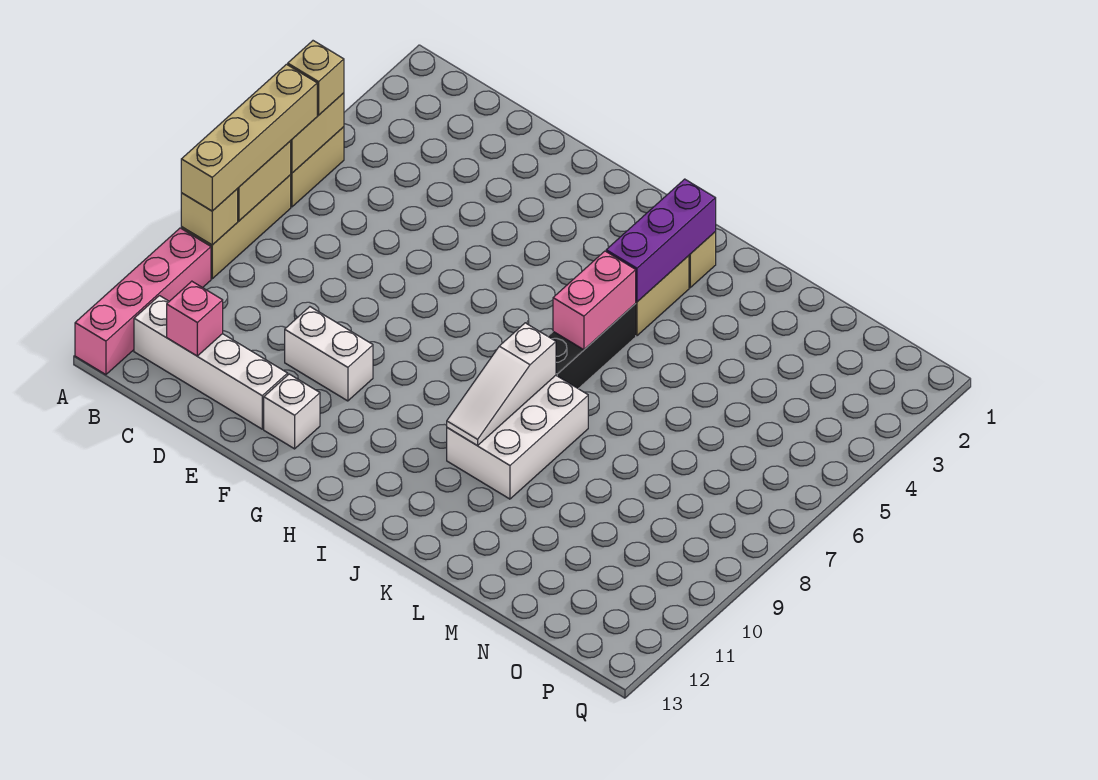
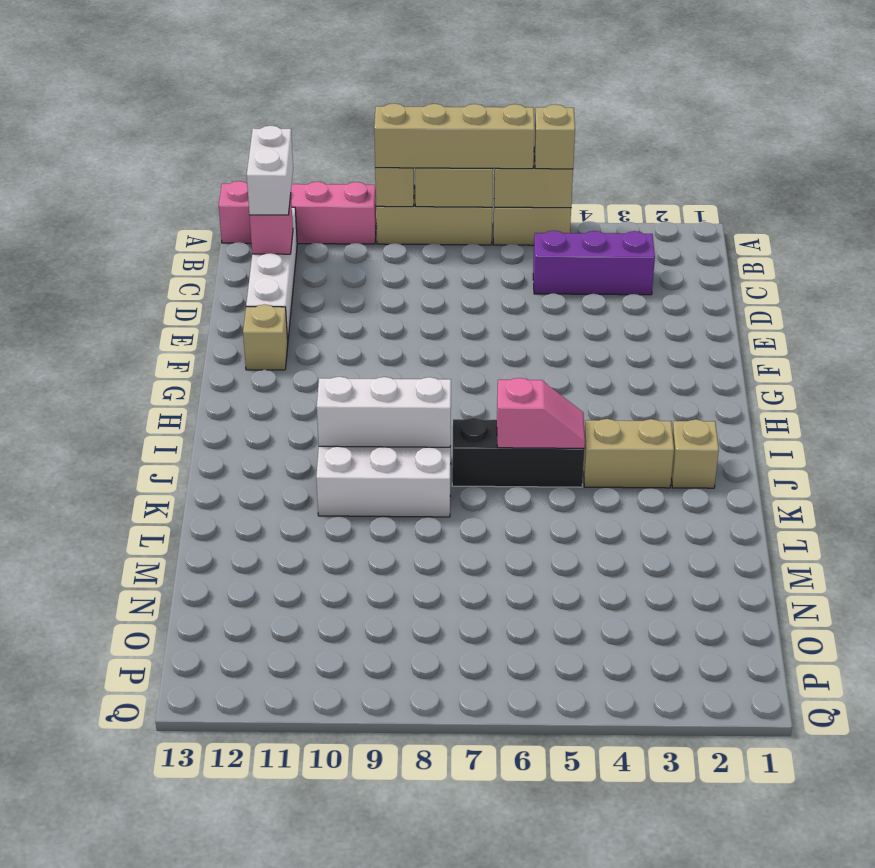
white brick E10:F10 level 1 -> white brick B12:C12 level 3
white brick F12 level 1 -> tan brick F12 level 1
purple brick J2:J4 level 2 -> purple brick C3:C5 level 1
pink brick J5:J6 level 2 -> pink slope J5:J6 level 2 top 6
white slope J8:J10 level 2 top 8 -> white brick J8:J10 level 2

